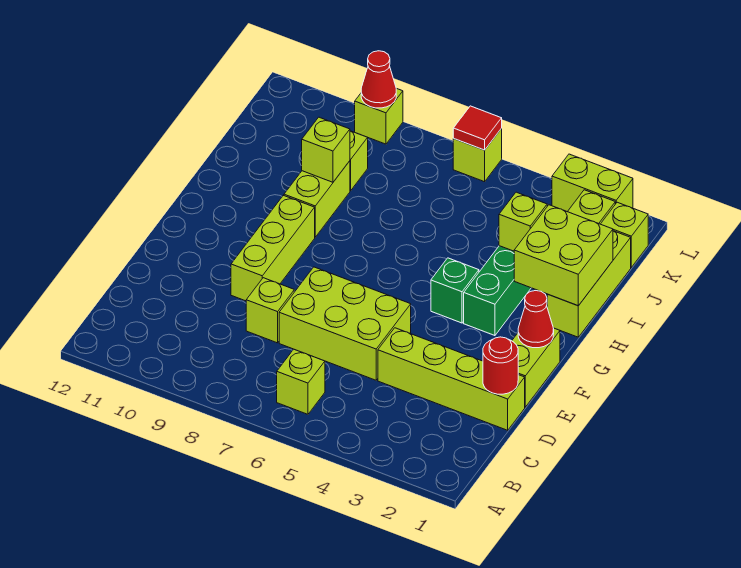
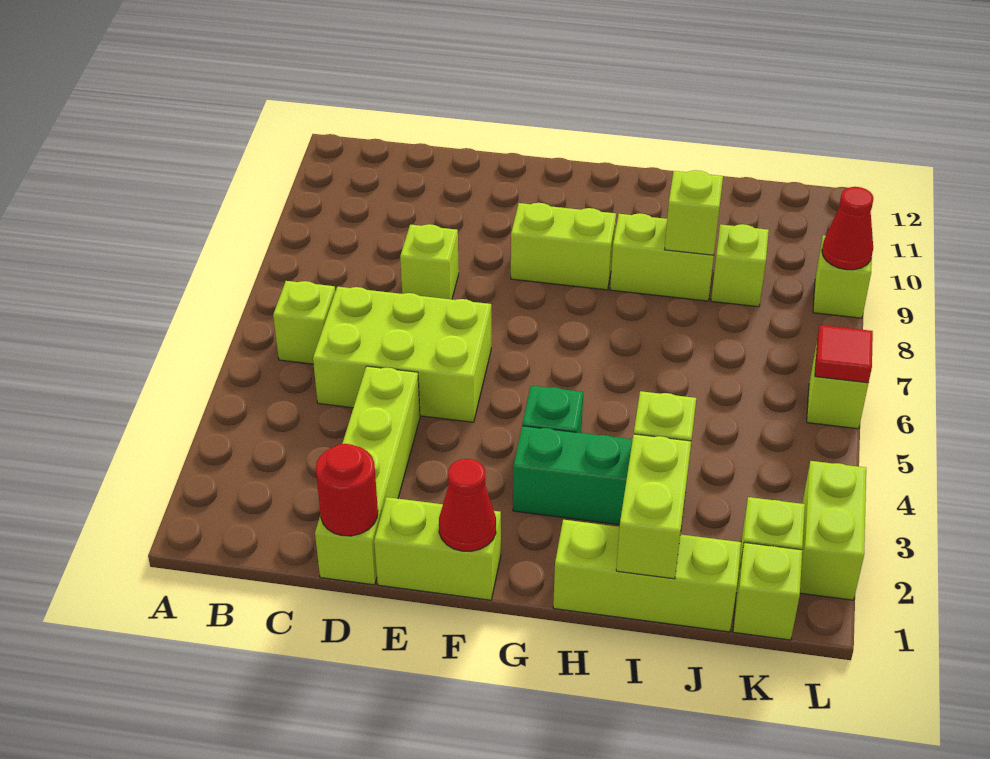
lime brick D5:E7 level 1 -> lime brick C5:E6 level 1
lime brick E9:G9 level 1 -> lime brick F9:G9 level 1
lime brick H1:I2 level 2 -> lime brick I1:I2 level 2

